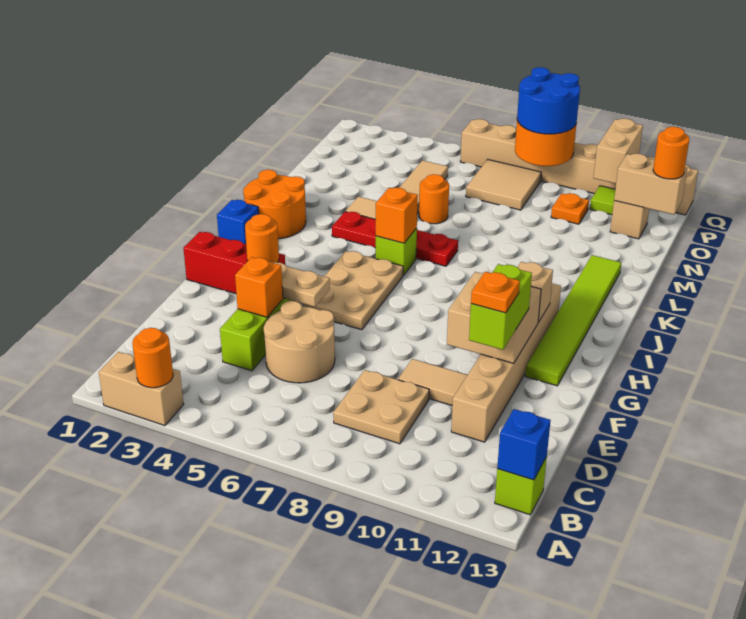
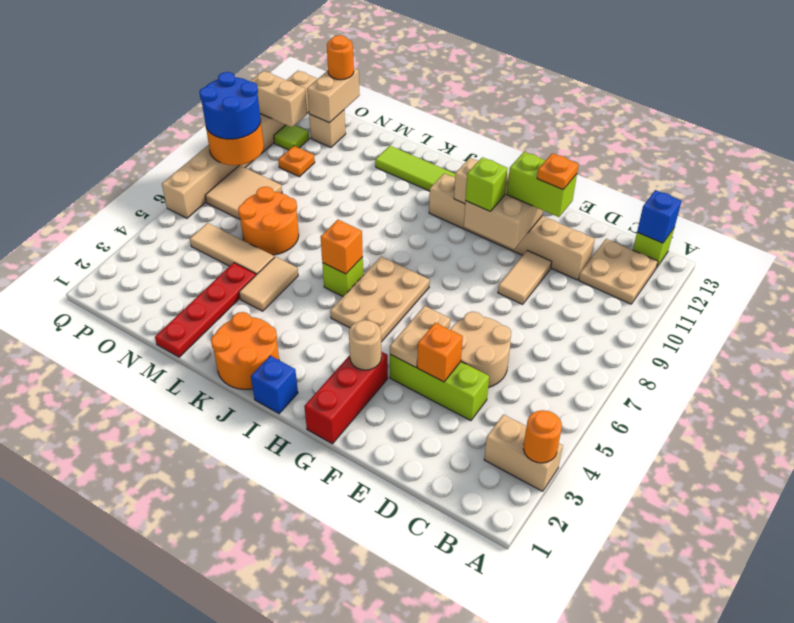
tan brick A2:A3 level 1 -> tan brick A3:B3 level 1
tan plate C8:D9 level 1 -> tan plate B11:C12 level 1
orange round brick G3 level 2 -> tan round brick G3 level 2
tan plate G5:I6 level 1 -> tan plate H5:I7 level 1
none -> lime brick G10 level 3
red plate K4:K7 level 1 -> red plate M1:M4 level 1
orange round brick M6 level 1 -> orange round brick M6:N7 level 1

